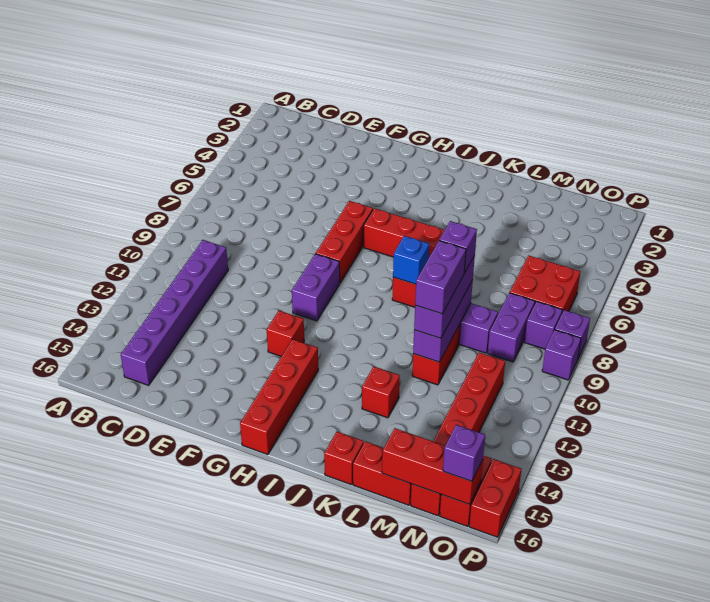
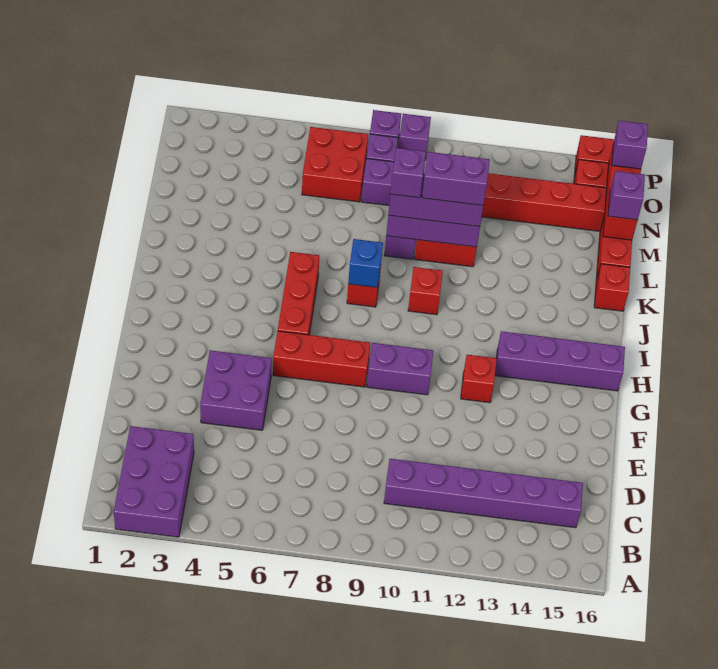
none -> purple brick A2:C3 level 1
none -> purple brick E4:F5 level 1
red brick H13:H16 level 1 -> purple brick H13:H16 level 1
red brick K13 level 1 -> red brick J10 level 1
none -> purple brick M16 level 3

